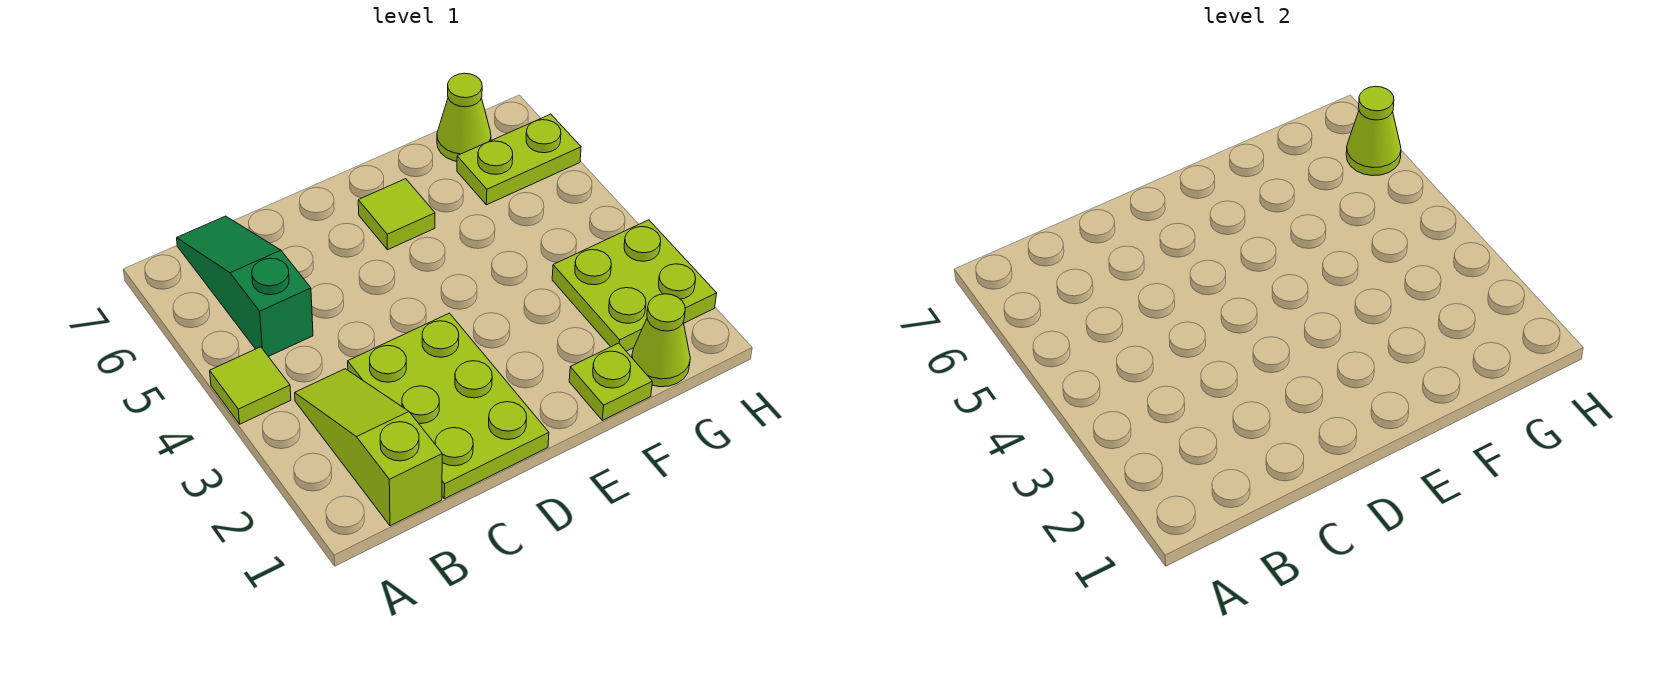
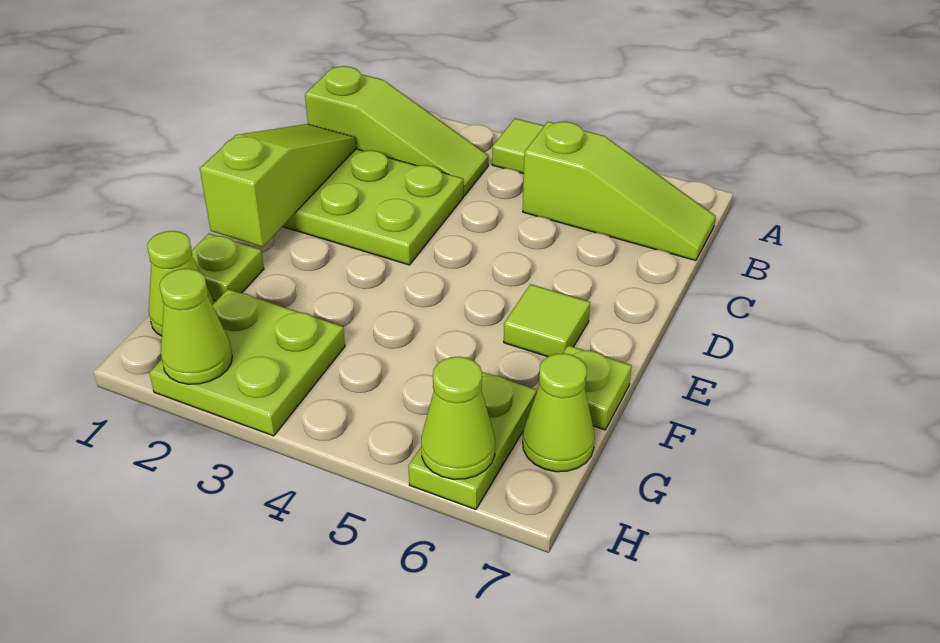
green slope B5:B7 level 1 top 5 -> lime slope B5:B7 level 1 top 5
none -> lime slope C1:E1 level 2 top E
none -> lime plate F7 level 1
none -> lime cone H2 level 2

